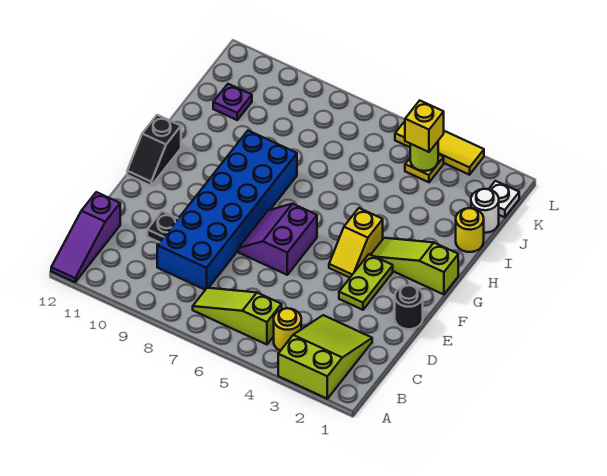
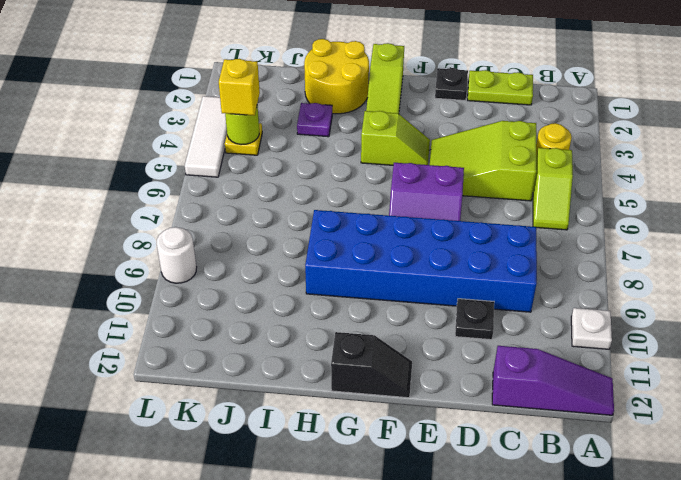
lime slope A2:C3 level 1 top A -> lime slope C4:E5 level 1 top C
lime slope B5:B7 level 1 top 5 -> lime slope B5:B6 level 1 top 5
black round brick E1 level 1 -> black plate E1 level 1
lime plate E3:F3 level 1 -> lime plate C1:D1 level 1
yellow slope F4:G4 level 1 top G -> lime slope F4:G4 level 1 top G
yellow round brick I1 level 1 -> yellow round brick H1:I2 level 1
white round brick J1 level 1 -> white round brick L9 level 1
purple plate J11 level 1 -> purple plate I3 level 1
white plate K1 level 1 -> white plate A10 level 1
yellow tile L3:L5 level 1 -> white tile L3:L5 level 1

